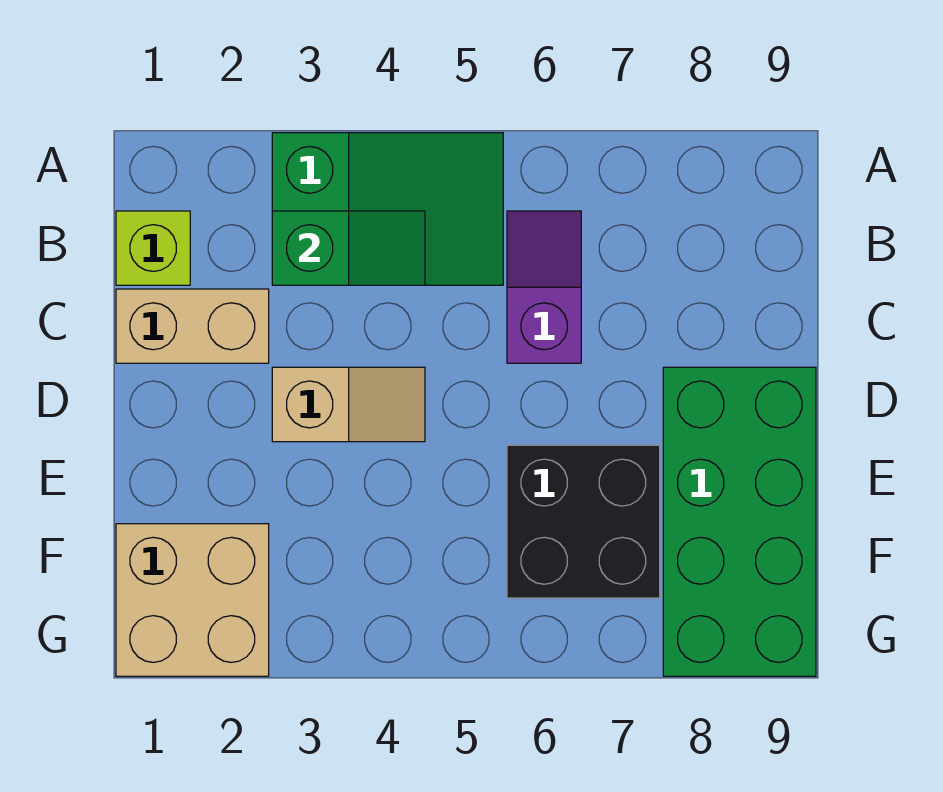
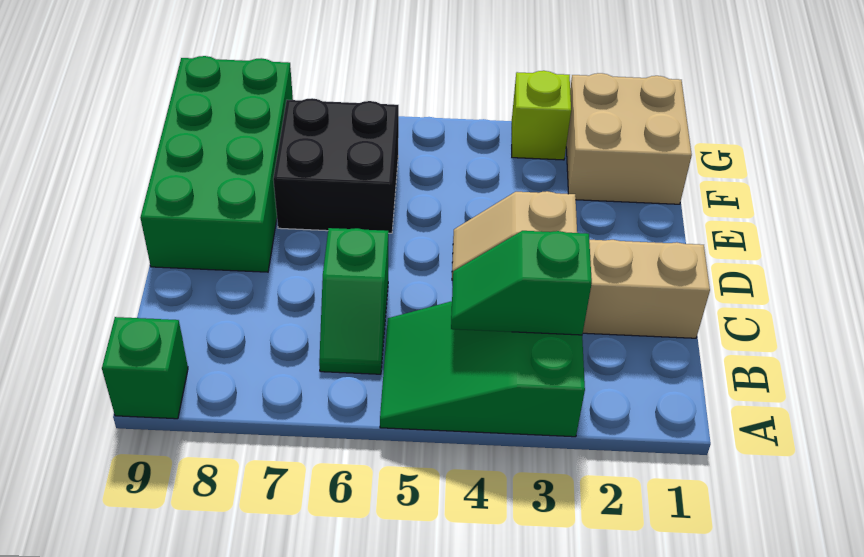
none -> green brick A9 level 1
lime brick B1 level 1 -> lime brick G3 level 1
purple slope B6:C6 level 1 top C -> green slope B6:C6 level 1 top C

